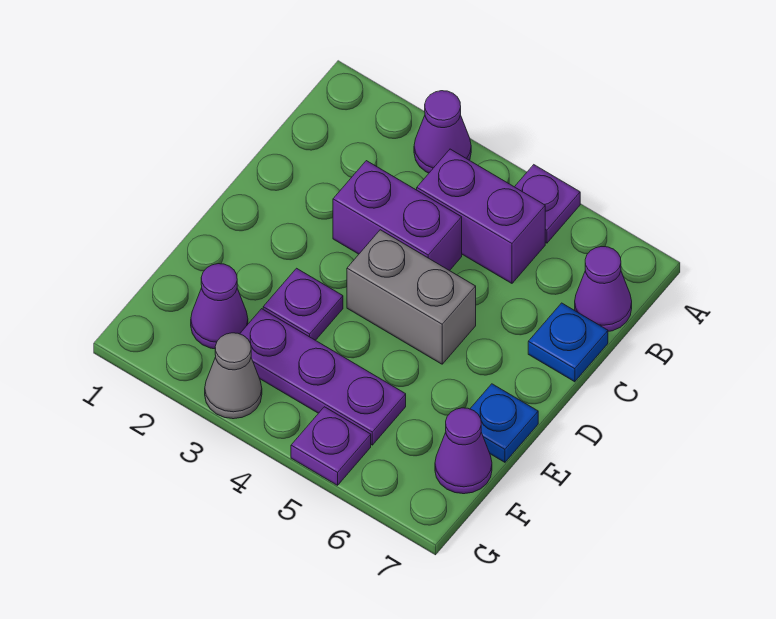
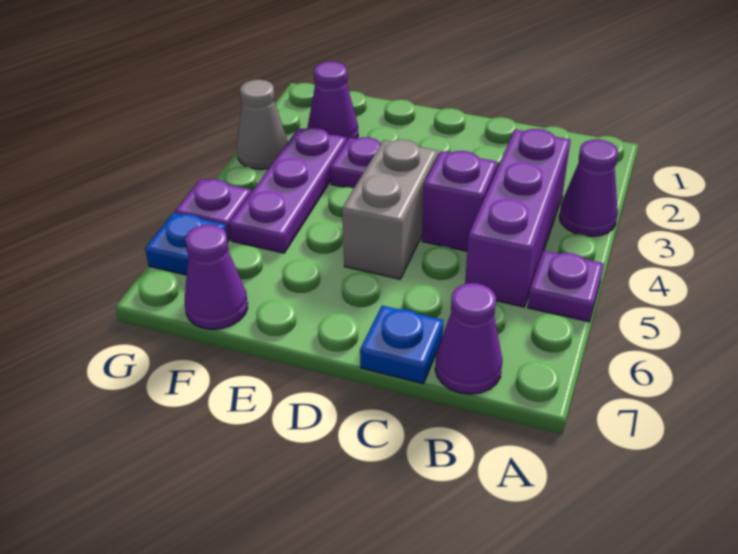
purple brick B4:B5 level 1 -> purple brick B3:B5 level 1
purple brick C3:C4 level 1 -> purple brick C4 level 1
blue plate E7 level 1 -> blue plate G6 level 1

